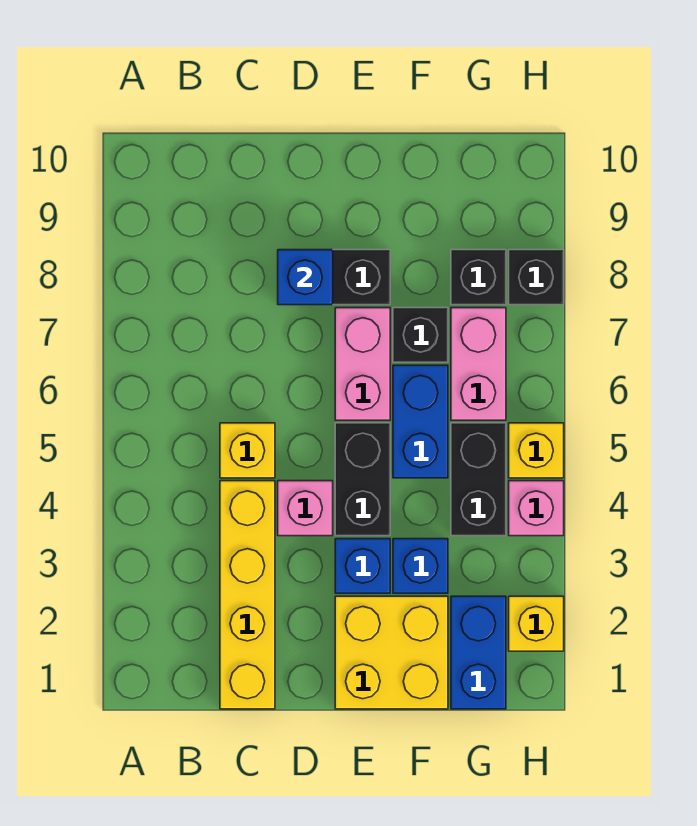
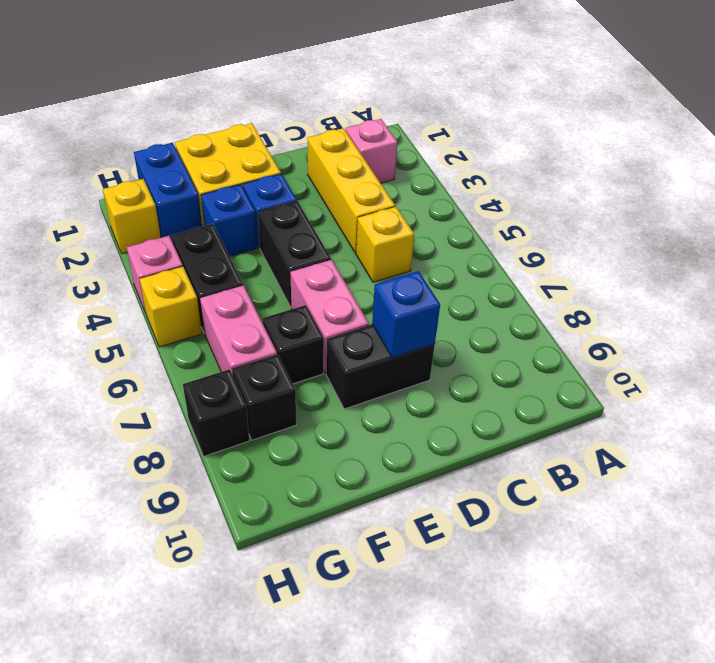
yellow brick C1:C4 level 1 -> yellow brick C2:C4 level 1
pink brick D4 level 1 -> pink brick B2 level 1
blue brick F5:F6 level 1 -> none

